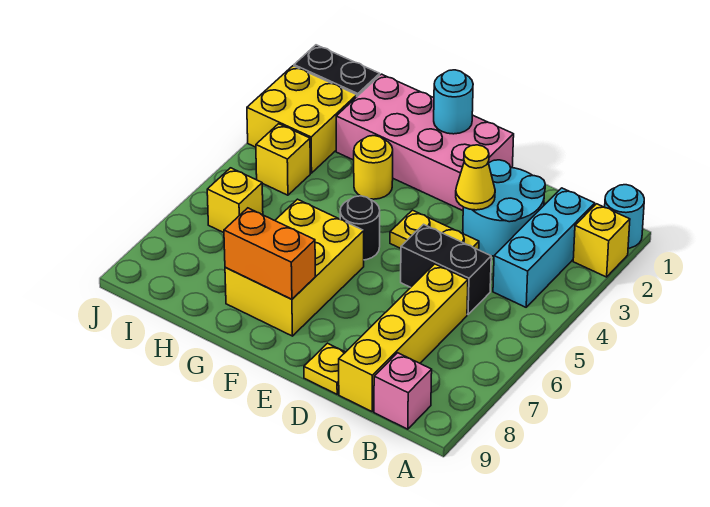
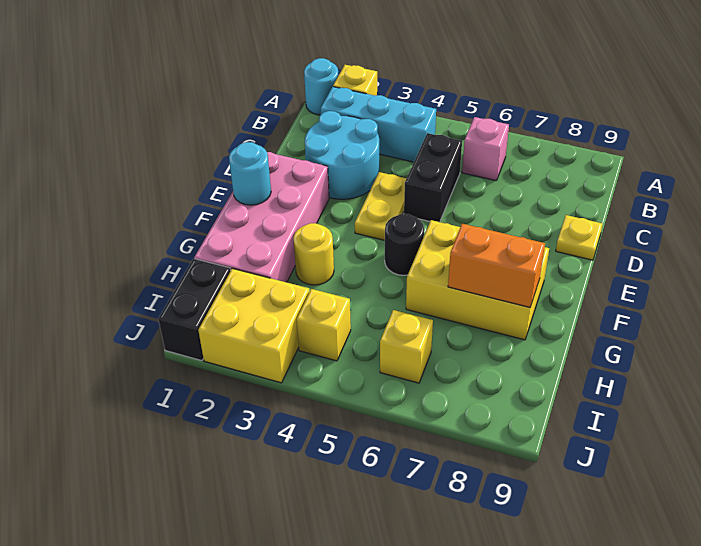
pink brick B9 level 1 -> pink brick B6 level 1
yellow brick C6:C9 level 1 -> none
yellow cone D3 level 2 -> none
orange brick F8:G8 level 2 -> orange brick G7:G8 level 2

